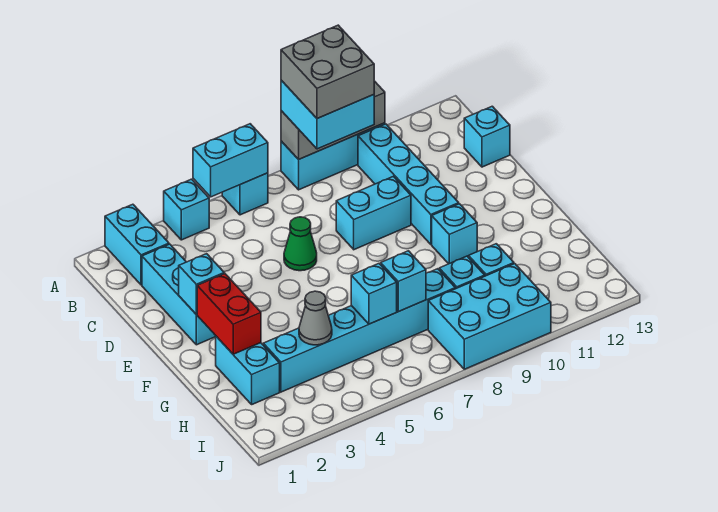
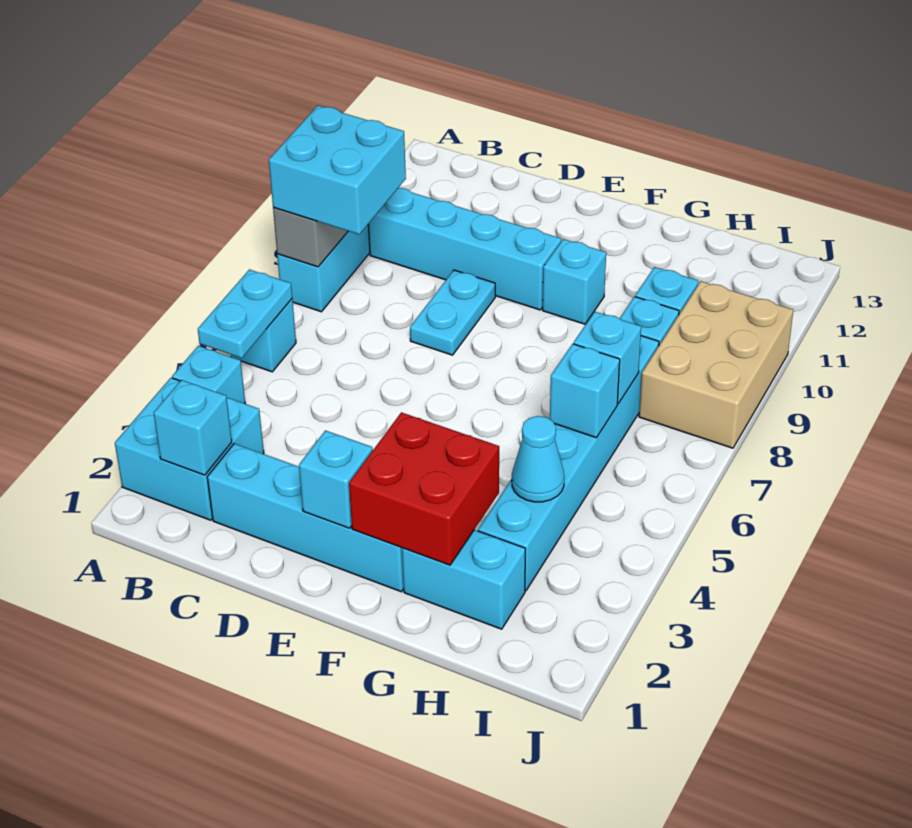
cyan brick A2:B2 level 1 -> cyan brick A2:B3 level 1
cyan brick A5:A6 level 2 -> cyan plate A5:A6 level 2
grey brick A8:B9 level 4 -> none
cyan brick C2:E2 level 1 -> cyan brick C2:F2 level 1
cyan brick C13 level 1 -> cyan brick B2 level 2
green cone D6 level 1 -> none
cyan brick D8:D9 level 1 -> cyan plate D8:D9 level 1
red brick F2:G2 level 2 -> red brick F2:G3 level 2
grey cone H4 level 2 -> cyan cone H4 level 2
cyan brick I8:J10 level 1 -> tan brick I8:J10 level 1

